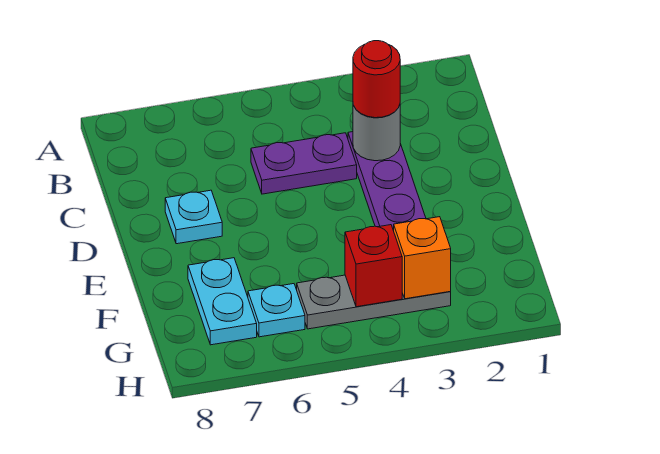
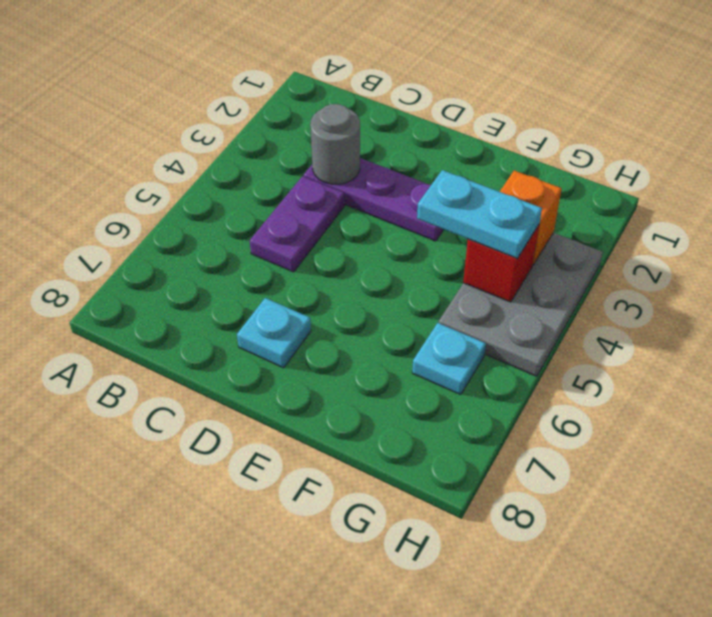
red round brick C3 level 3 -> none
cyan plate F7:G7 level 1 -> cyan plate F4:G4 level 3
grey plate G3:G5 level 1 -> grey plate G3:H5 level 1

